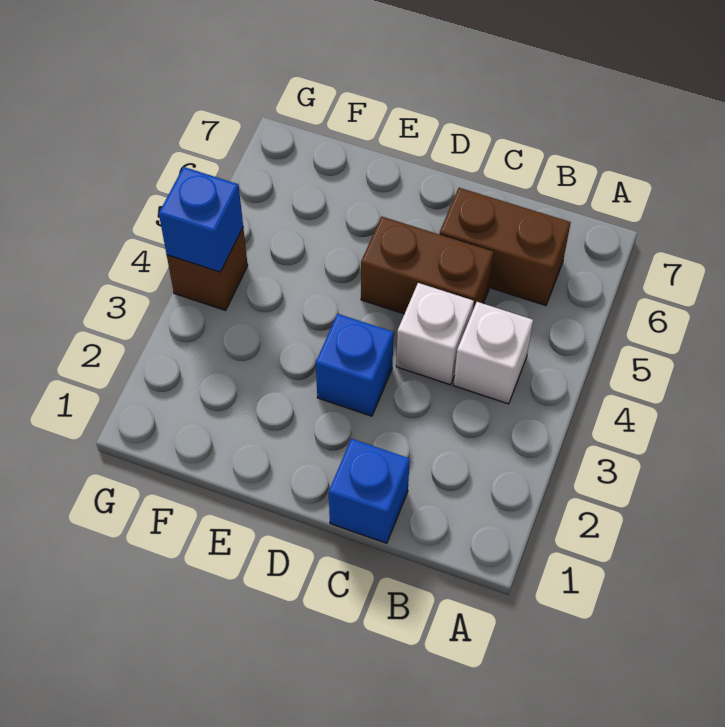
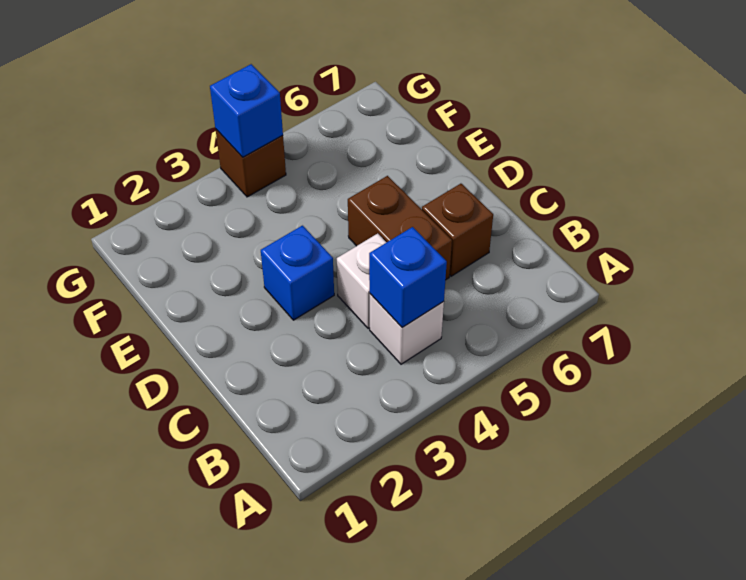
brown brick B6:C6 level 1 -> brown brick C6 level 1
blue brick C1 level 1 -> blue brick B4 level 2

